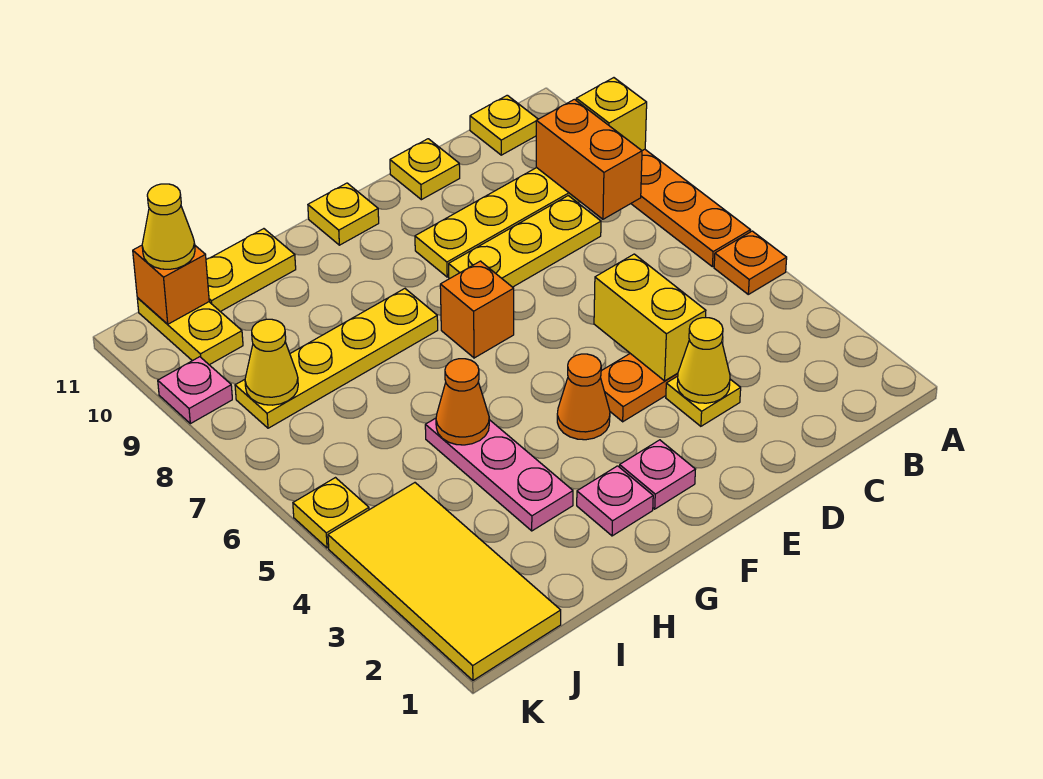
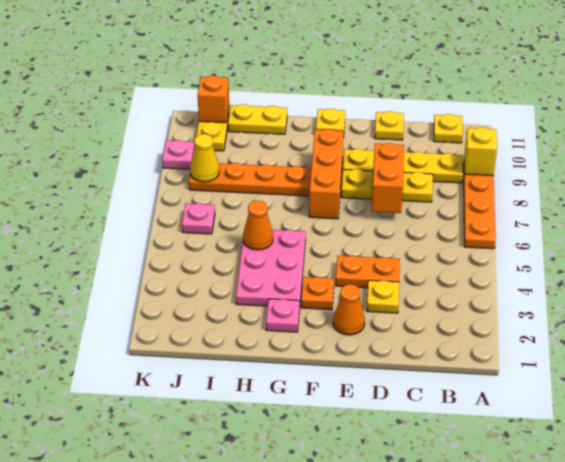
orange plate A5 level 1 -> orange plate F3 level 1
orange brick B8:B9 level 2 -> orange brick D7:D8 level 2
yellow cone D3 level 2 -> none
yellow brick D4:D5 level 2 -> none
pink plate F2 level 1 -> pink plate J6 level 1
orange cone F4 level 1 -> orange cone E2 level 1
orange brick F7 level 1 -> orange brick F7:F9 level 1
yellow plate G8:J8 level 1 -> orange plate G8:J8 level 1
pink plate H3:H5 level 1 -> pink plate G3:H5 level 1
yellow tile J1:K4 level 1 -> none
yellow cone J11 level 3 -> none
yellow plate K5 level 1 -> none

